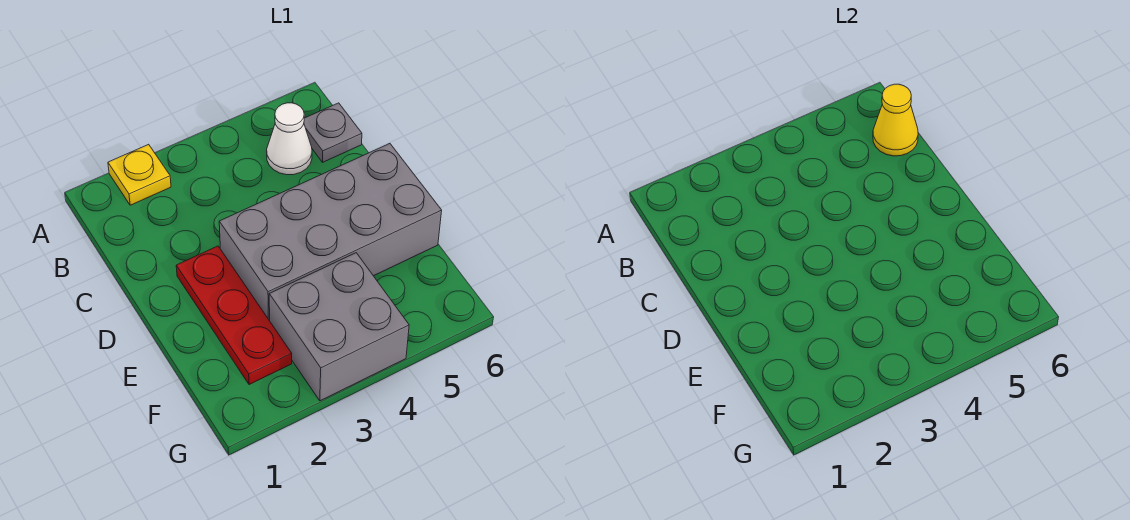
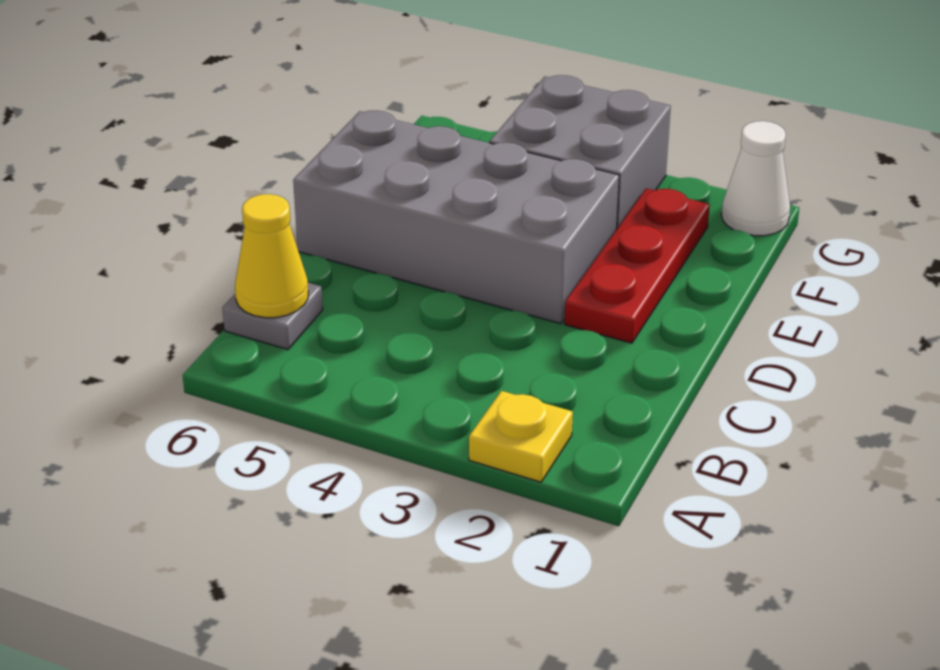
white cone B5 level 1 -> white cone G1 level 1

